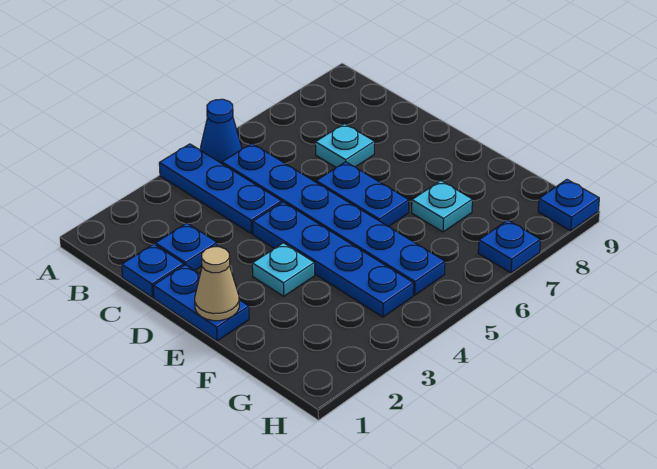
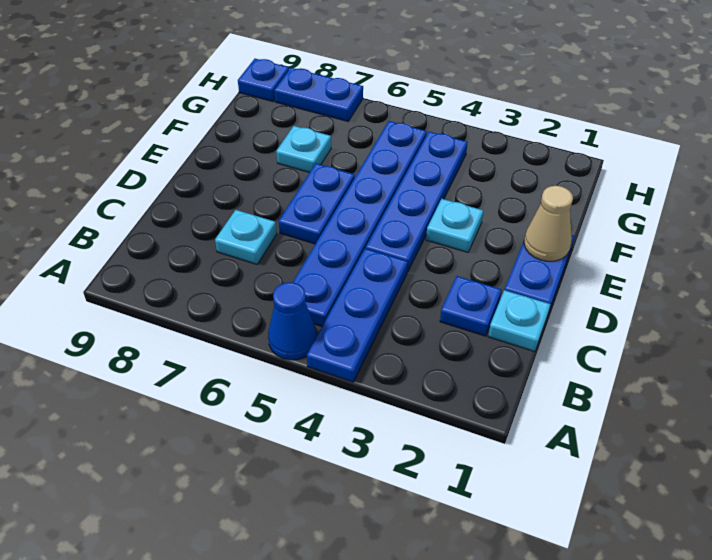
blue plate C1 level 1 -> cyan plate C1 level 1
blue plate H7 level 1 -> blue plate H7:H8 level 1

